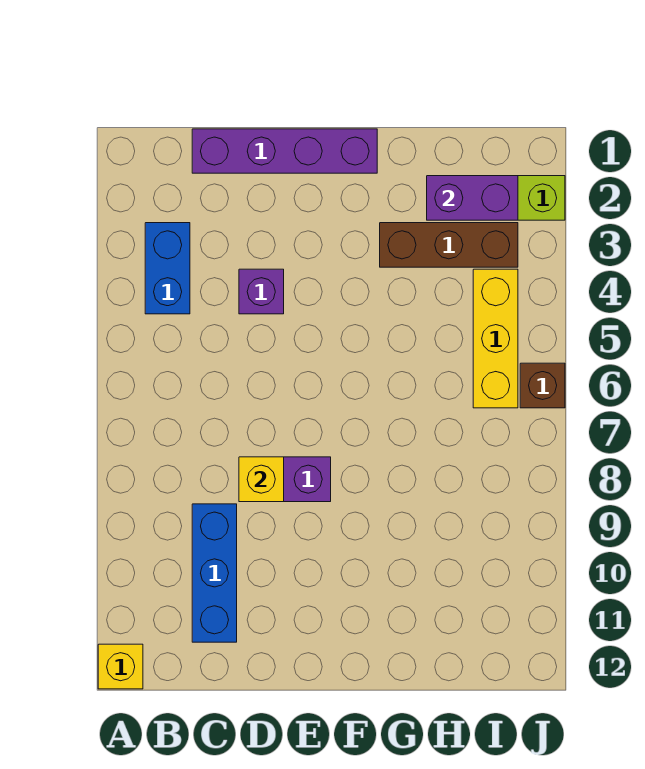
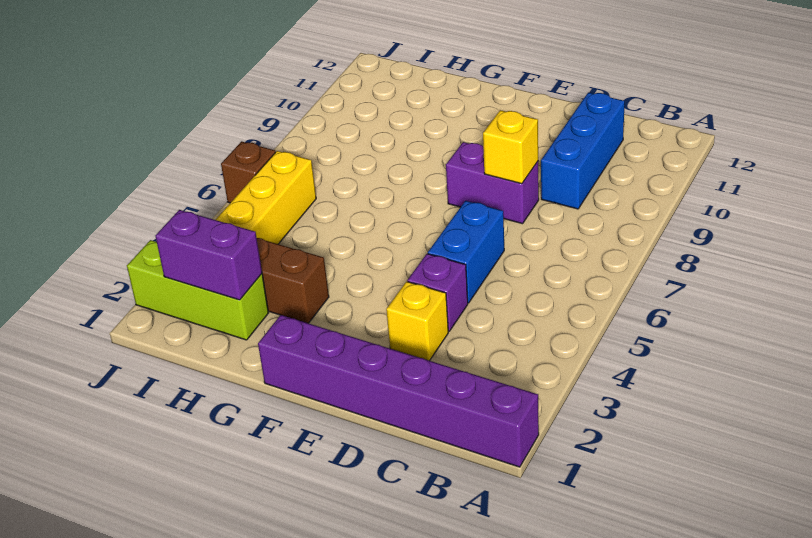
yellow brick A12 level 1 -> yellow brick D3 level 1
blue brick B3:B4 level 1 -> blue brick D5:D6 level 1
purple brick C1:F1 level 1 -> purple brick A1:F1 level 1

